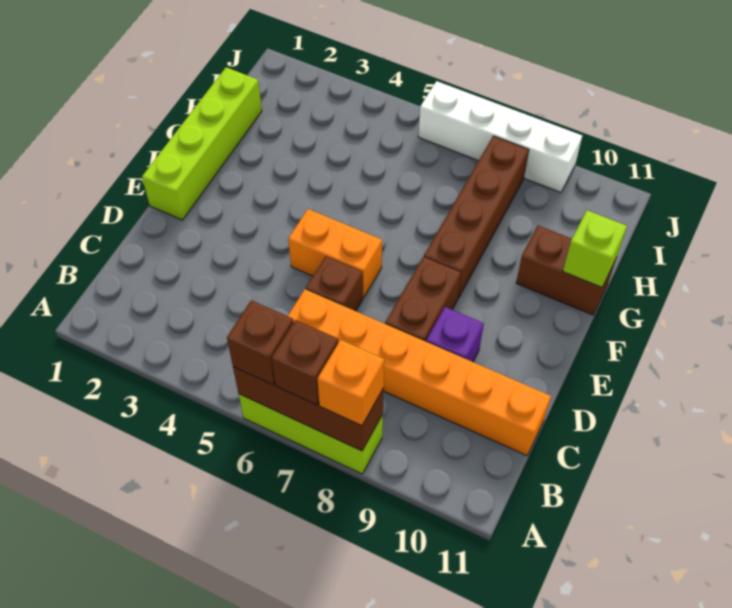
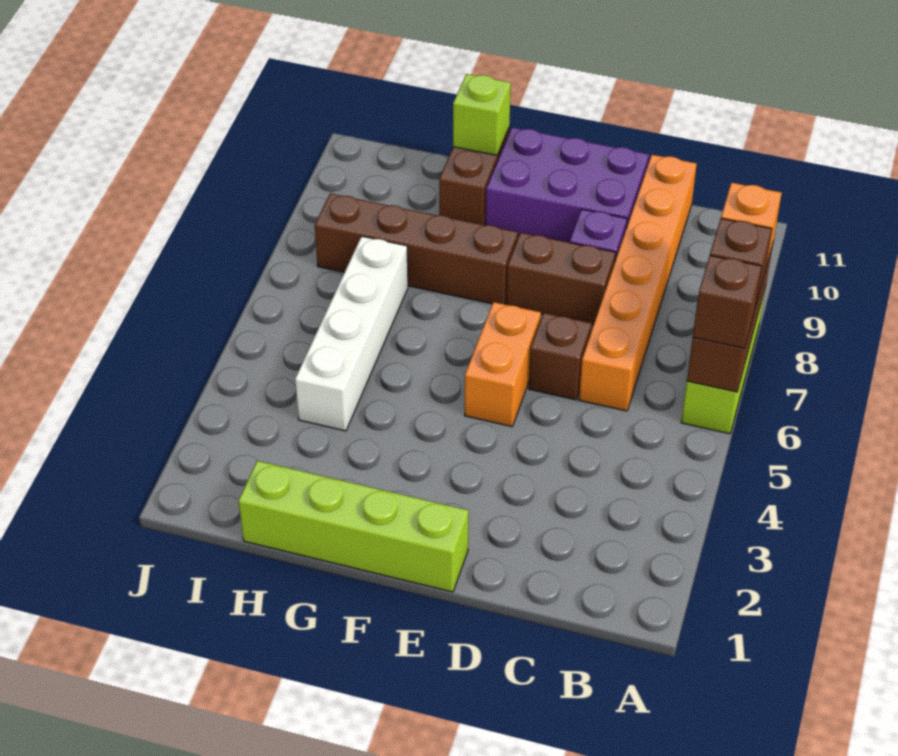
none -> purple brick D10:F11 level 1
white brick J6:J9 level 1 -> white brick H4:H7 level 1

